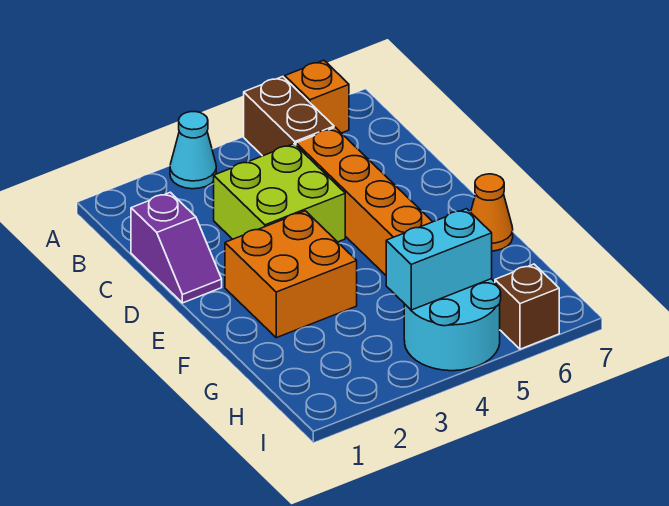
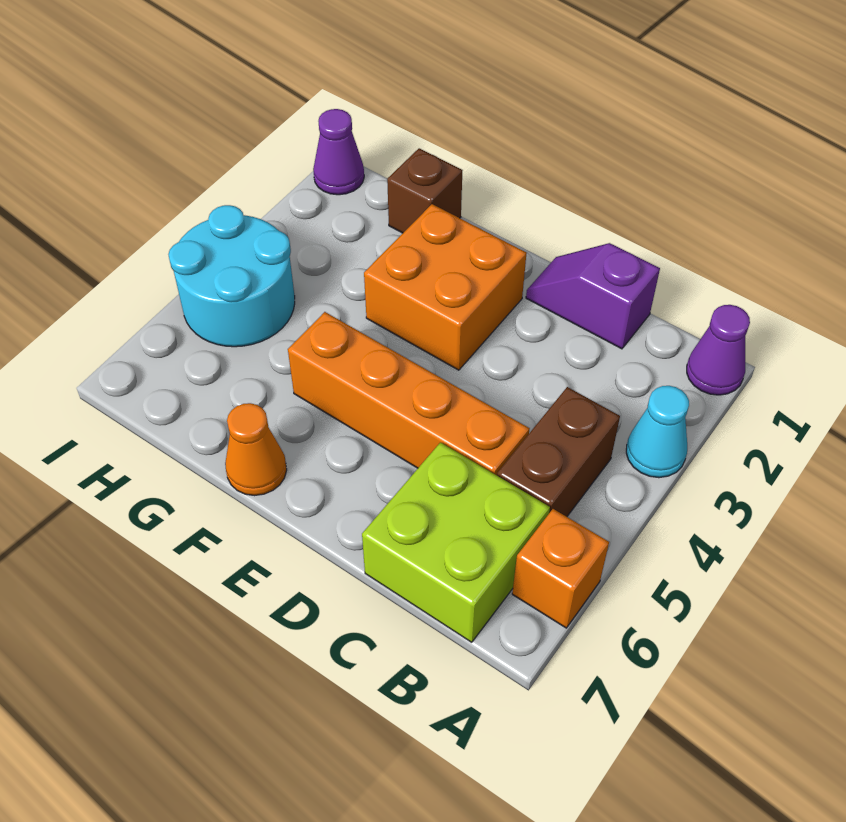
none -> purple cone A1 level 1
brown brick A5:B5 level 1 -> brown brick B4:B5 level 1
lime brick C3:D4 level 1 -> lime brick B6:C7 level 1
cyan brick H4:H5 level 2 -> none
none -> purple cone I1 level 1
brown brick I6 level 1 -> brown brick G1 level 1

